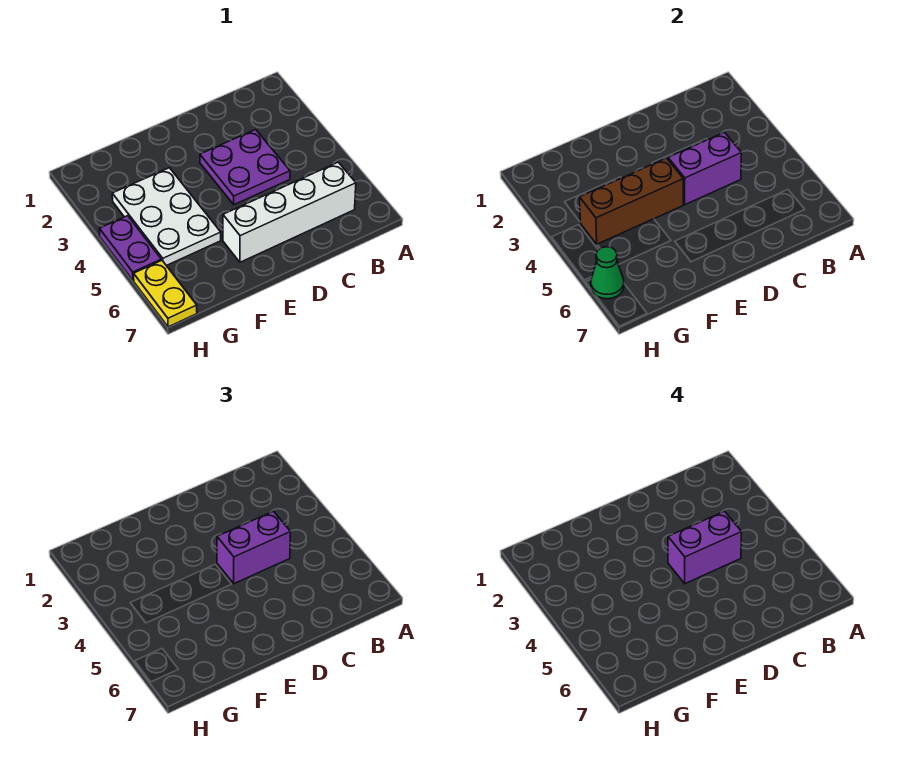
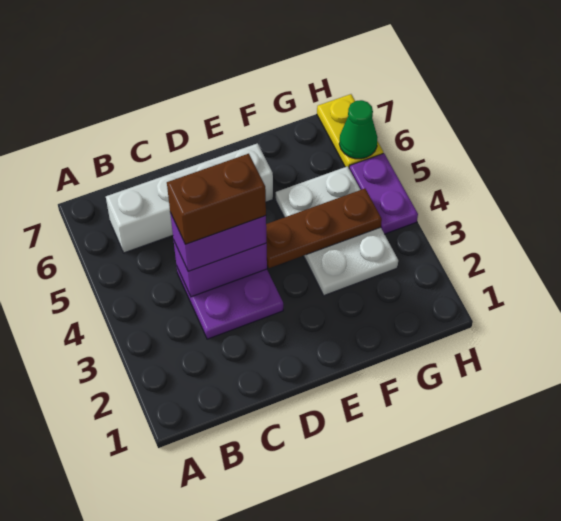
purple brick C4:D4 level 4 -> brown brick C4:D4 level 4
brown brick E4:G4 level 2 -> brown plate E4:G4 level 2

